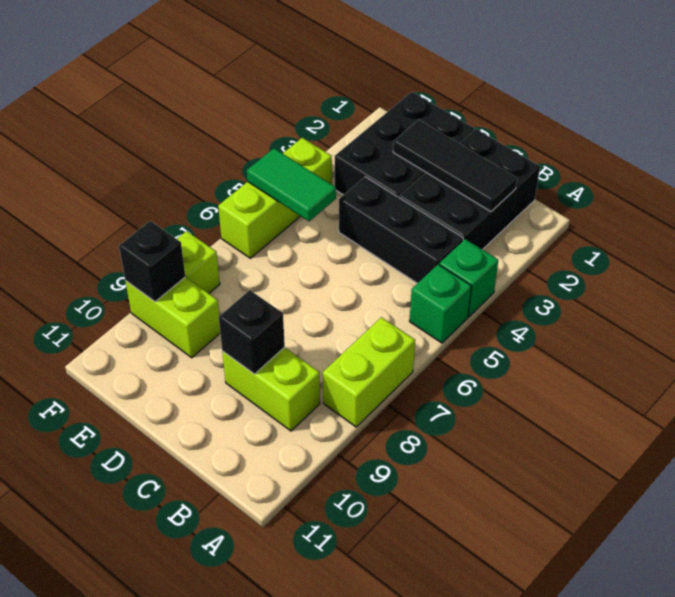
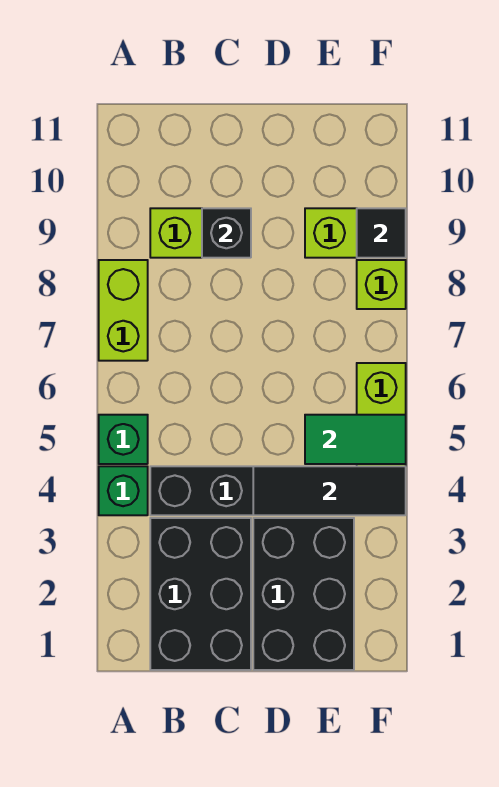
black tile B2:D2 level 2 -> black tile D4:F4 level 2
black brick F9 level 2 -> black tile F9 level 2

